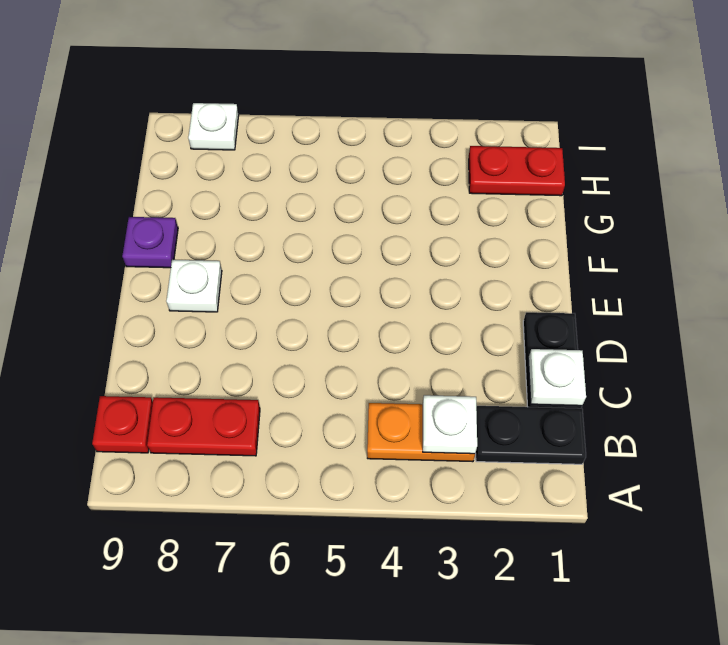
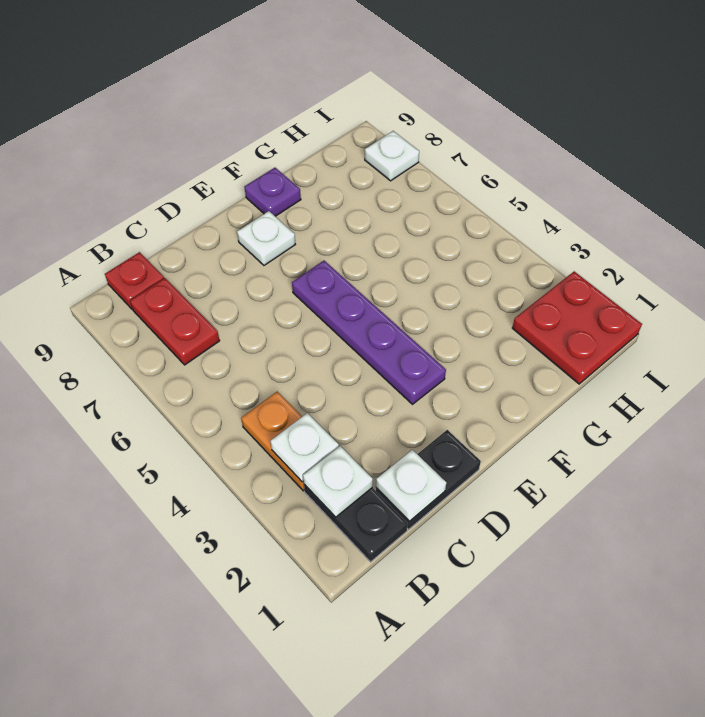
none -> white plate B2 level 2
none -> purple plate E3:E6 level 1
red plate H1:H2 level 1 -> red plate H1:I2 level 1

